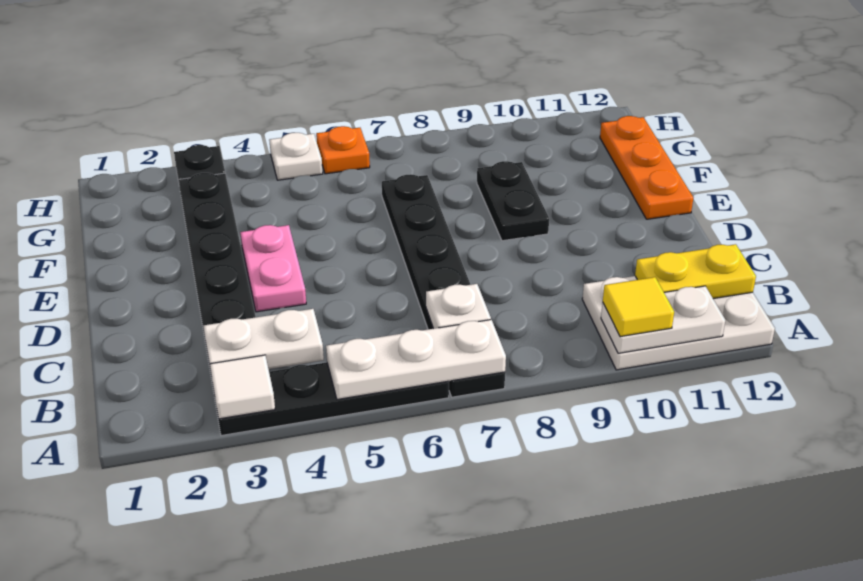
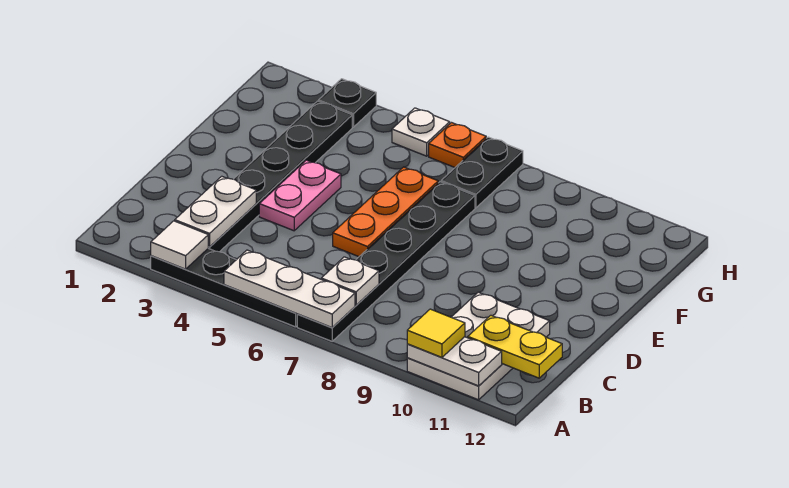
white plate A10:B12 level 1 -> white plate A10:C11 level 1
white plate B3:B4 level 2 -> white plate B3:C3 level 2
black plate E9:F9 level 1 -> black plate G7:H7 level 1
orange plate E12:G12 level 1 -> orange plate D6:F6 level 1

